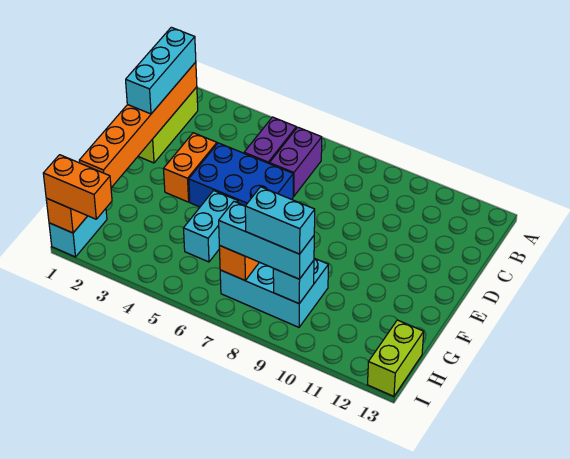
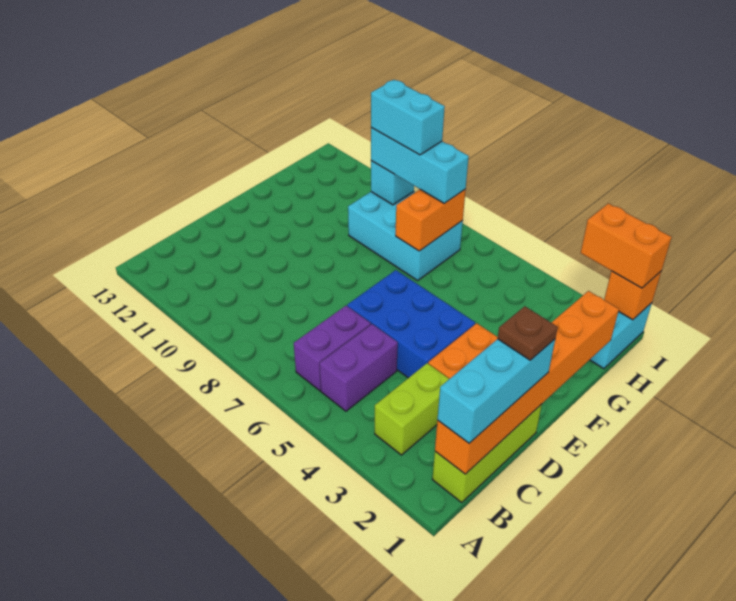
none -> brown plate D1 level 4
cyan brick F5:G5 level 1 -> none
lime brick H13:I13 level 1 -> lime brick B3:C3 level 1

